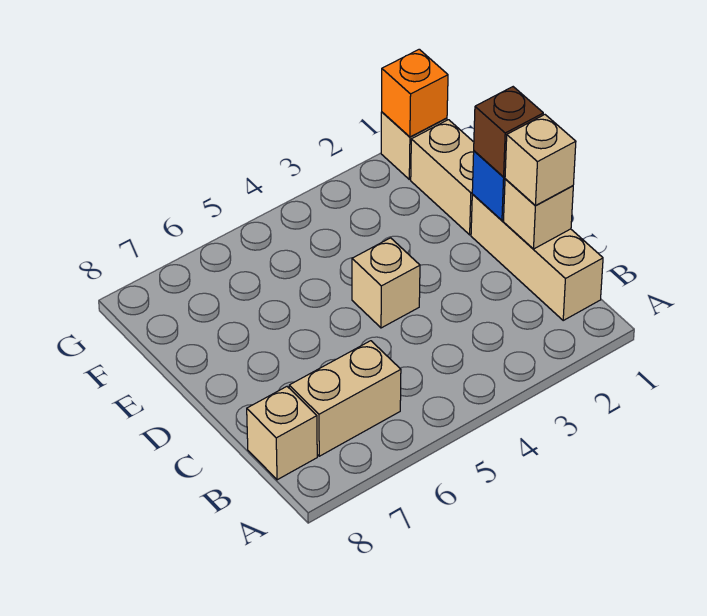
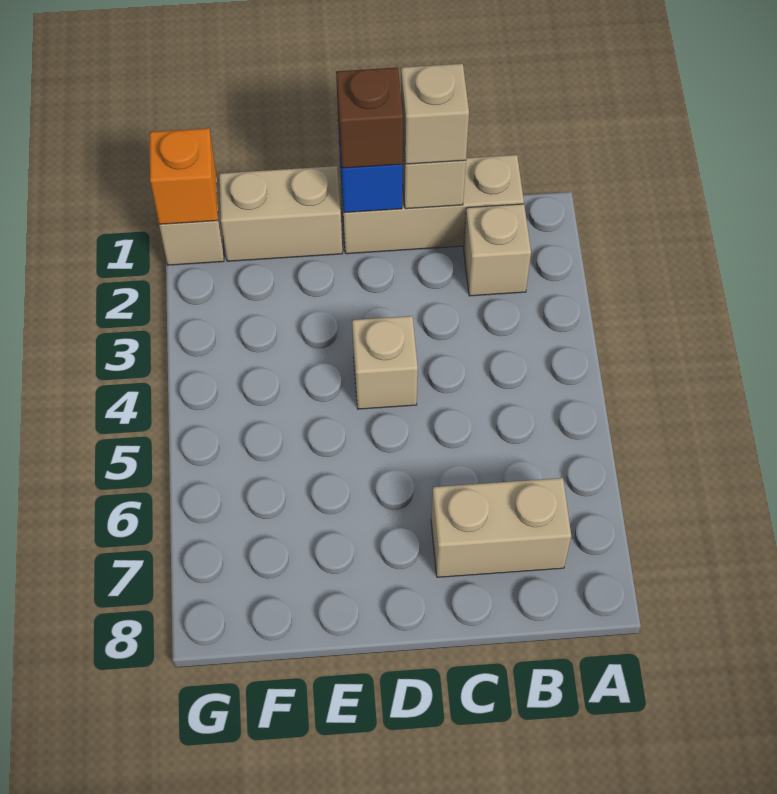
tan brick B6:B7 level 1 -> tan brick B7:C7 level 1
tan brick B8 level 1 -> tan brick B2 level 1

